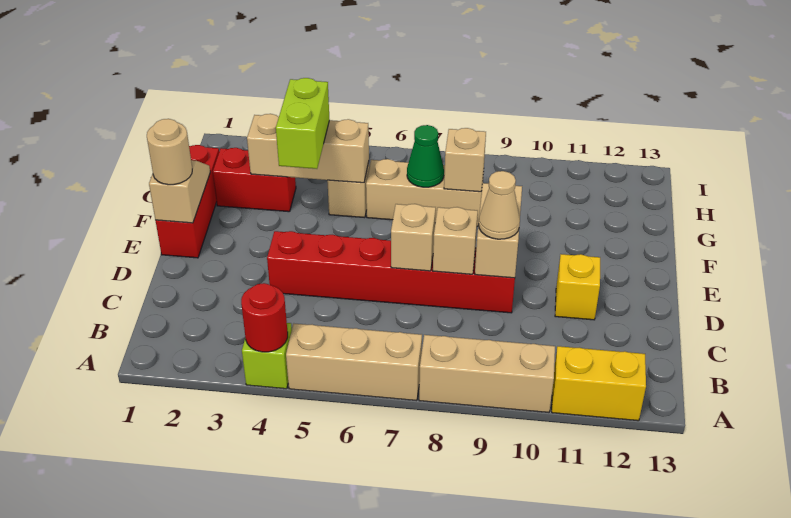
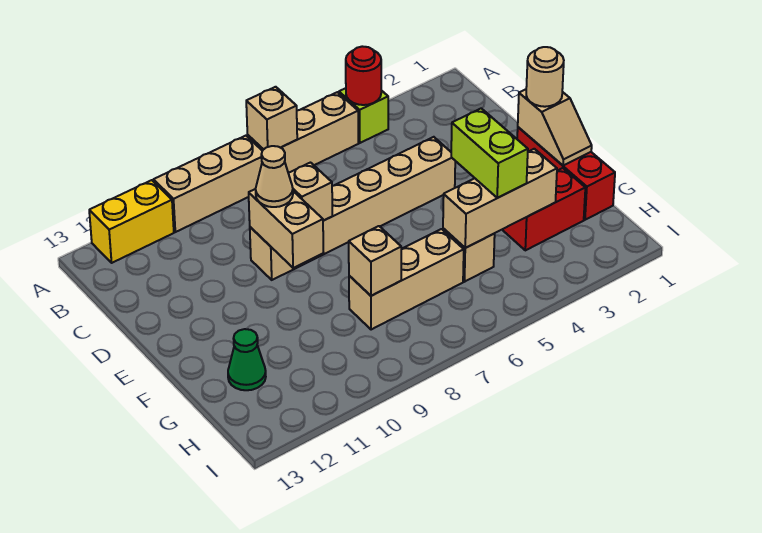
red brick D4:D9 level 1 -> tan brick D4:D9 level 1
tan brick D7 level 2 -> tan brick A7 level 2
yellow brick D11 level 1 -> none
green cone G7 level 2 -> green cone G12 level 1

